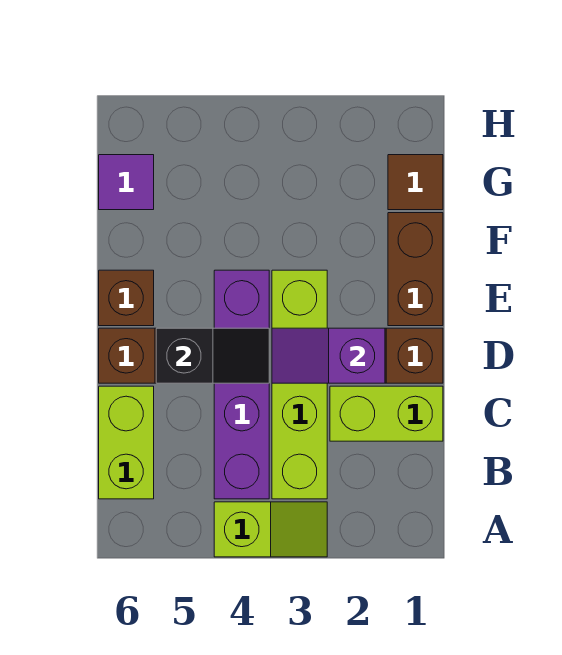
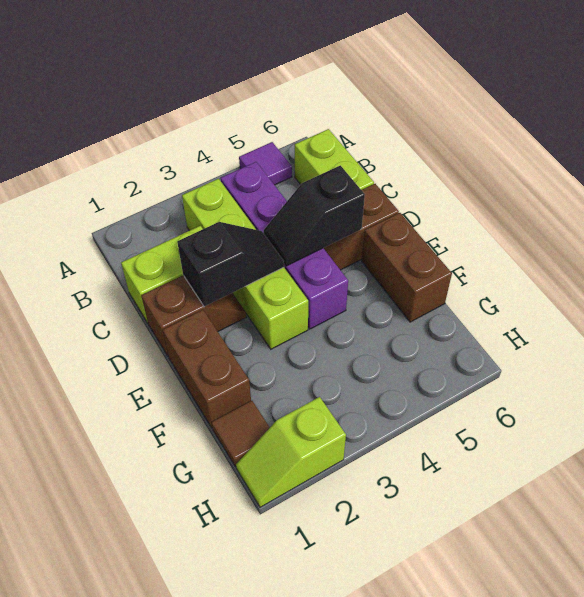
lime slope A3:A4 level 1 top 4 -> lime slope H1:H2 level 1 top 2
purple slope D2:D3 level 2 top 2 -> black slope D2:D3 level 2 top 2
brown brick E6 level 1 -> brown brick E6:F6 level 1
purple tile G6 level 1 -> purple tile A5 level 1

